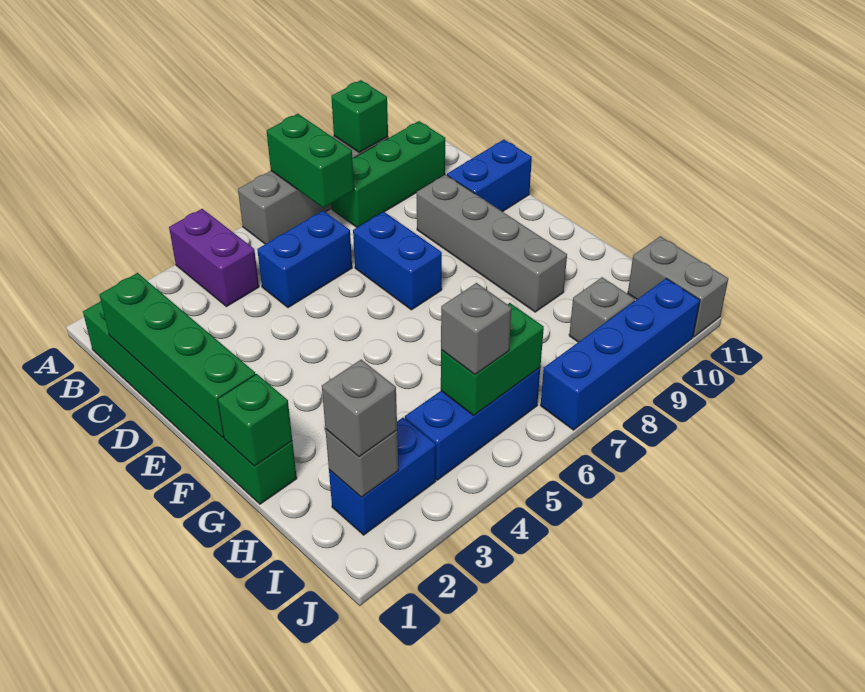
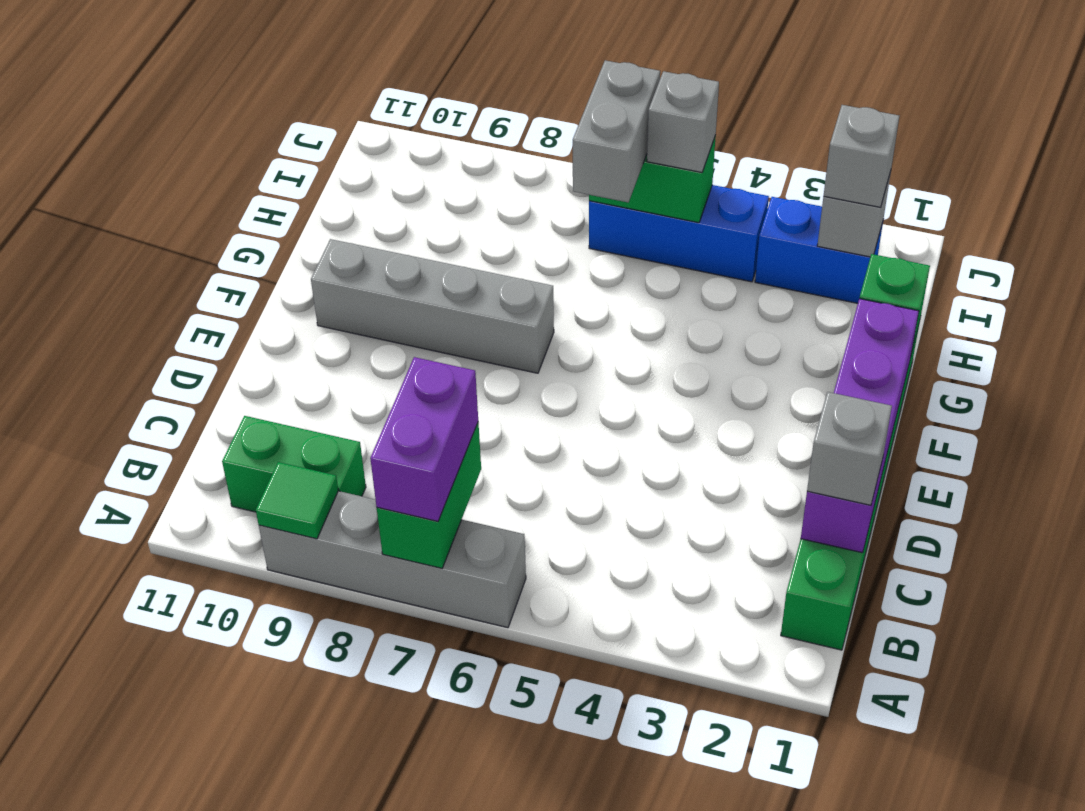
purple brick A4:B4 level 1 -> purple brick A7:B7 level 3
green brick A9 level 2 -> green tile A9 level 2
green brick B8:B10 level 1 -> green brick B9:B10 level 1
green brick C1:F1 level 2 -> purple brick C1:F1 level 2
blue brick C5:C6 level 1 -> none
blue brick D7:E7 level 1 -> none
grey brick D9:G9 level 1 -> grey brick F7:F10 level 1
blue brick D10:D11 level 1 -> none
grey brick I9 level 1 -> grey brick C1 level 3
grey brick I11:J11 level 1 -> grey brick H6:I6 level 3
blue brick J7:J10 level 1 -> none

